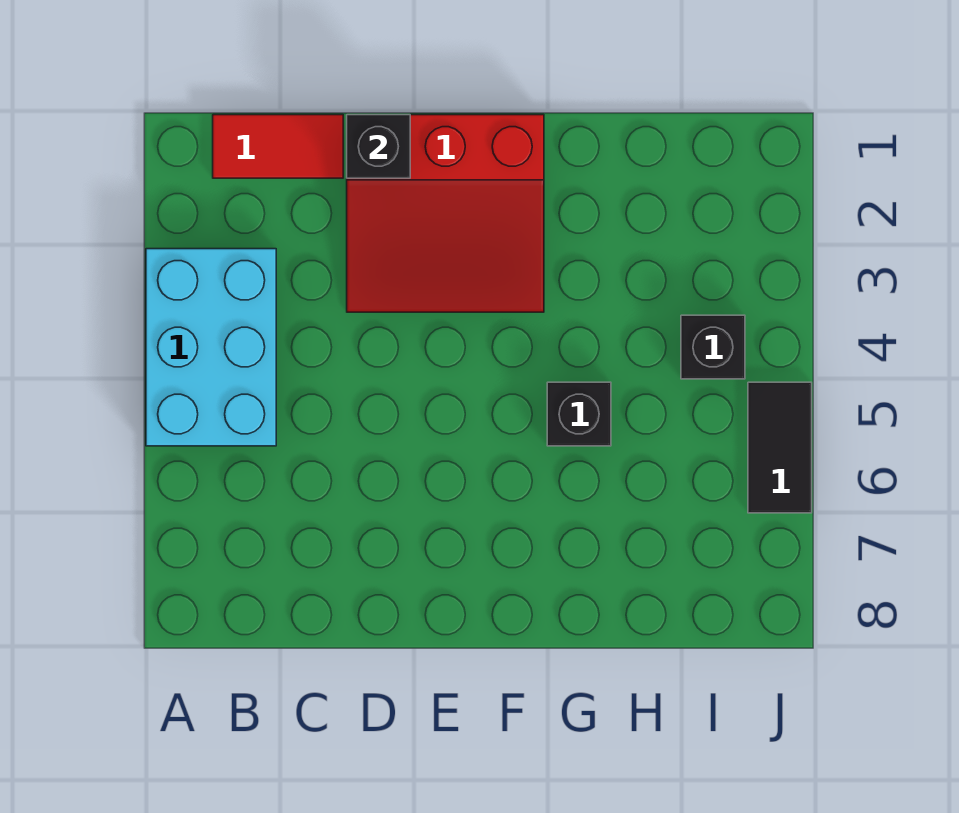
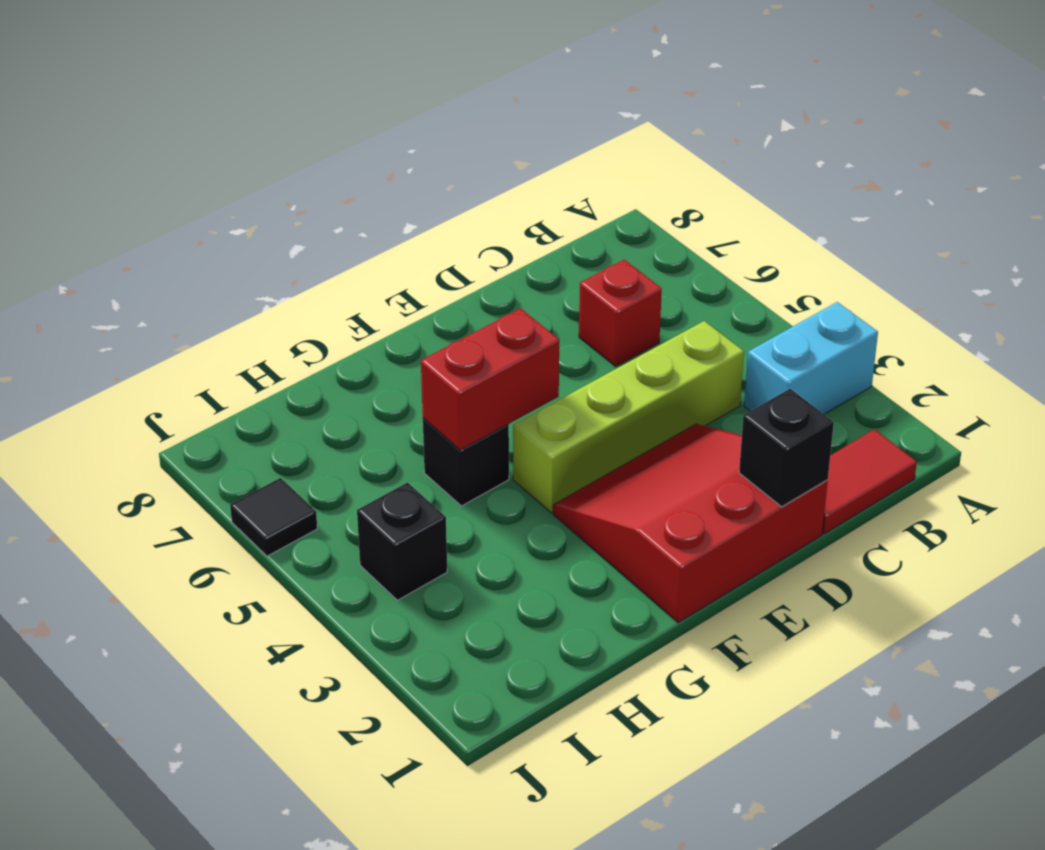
cyan brick A3:B5 level 1 -> cyan brick A3:B3 level 1
none -> lime brick C4:F4 level 1
none -> red brick C6 level 1
none -> red brick F5:G5 level 2
black tile J5:J6 level 1 -> black tile J6 level 1

